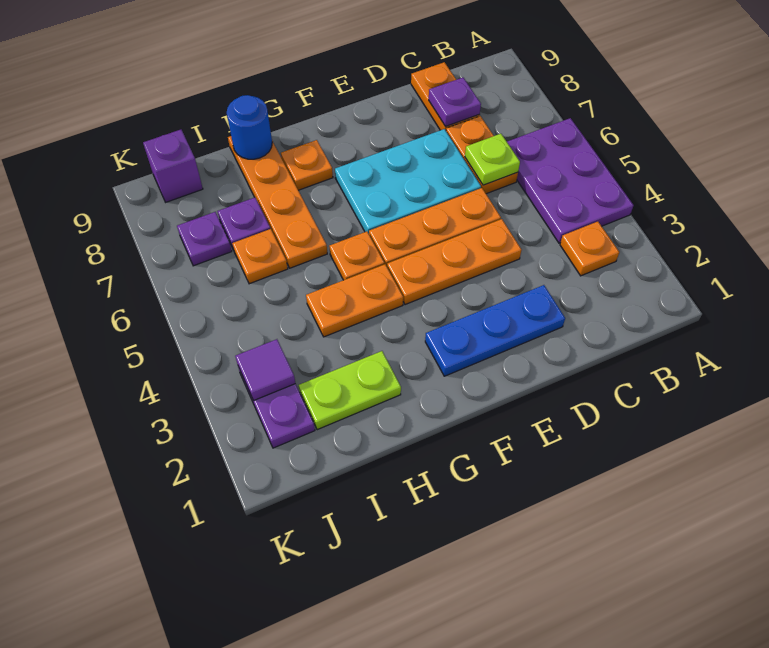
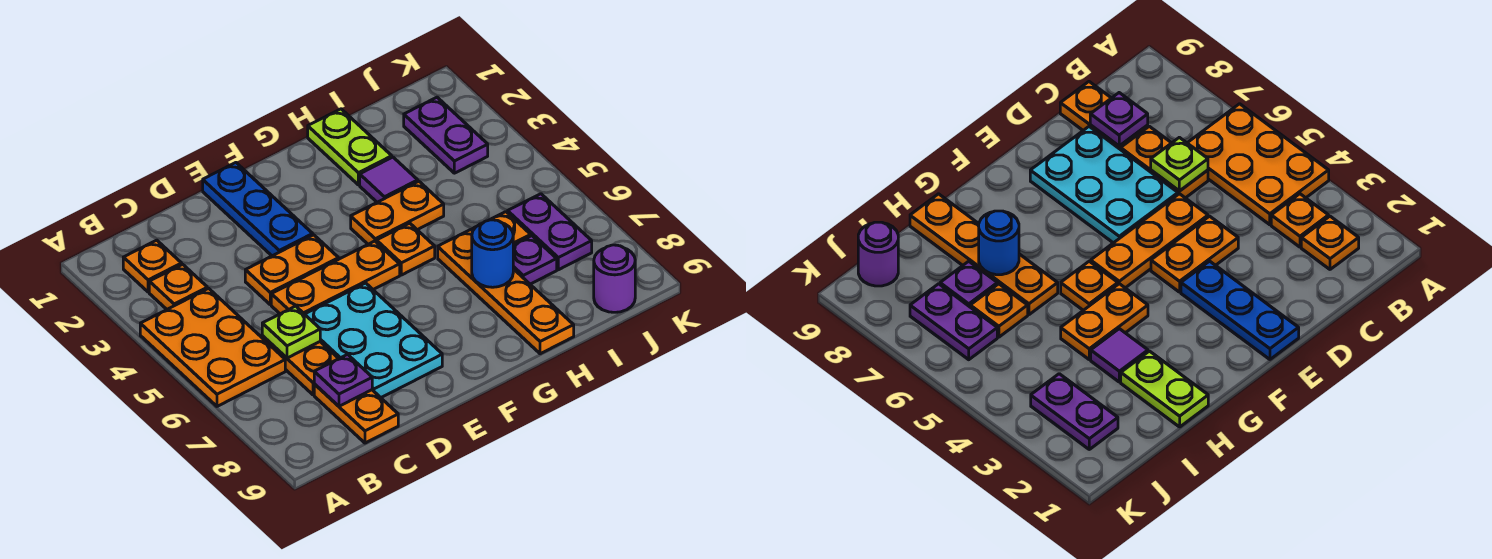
purple plate A4:B6 level 1 -> orange plate A4:B6 level 1
blue plate D2:F2 level 1 -> blue plate E1:E3 level 1
orange plate D4:F4 level 1 -> orange plate D4:E4 level 1
cyan plate D6:F7 level 1 -> cyan plate D6:E8 level 1
orange plate G8 level 1 -> orange plate B2 level 1
lime plate H2:I2 level 1 -> lime plate H1:H2 level 1
blue round brick H9 level 2 -> blue round brick H7 level 2
purple tile J3 level 2 -> purple tile H3 level 1
purple plate J7 level 1 -> purple plate J6:J7 level 1
purple brick J9 level 1 -> purple round brick J9 level 1

